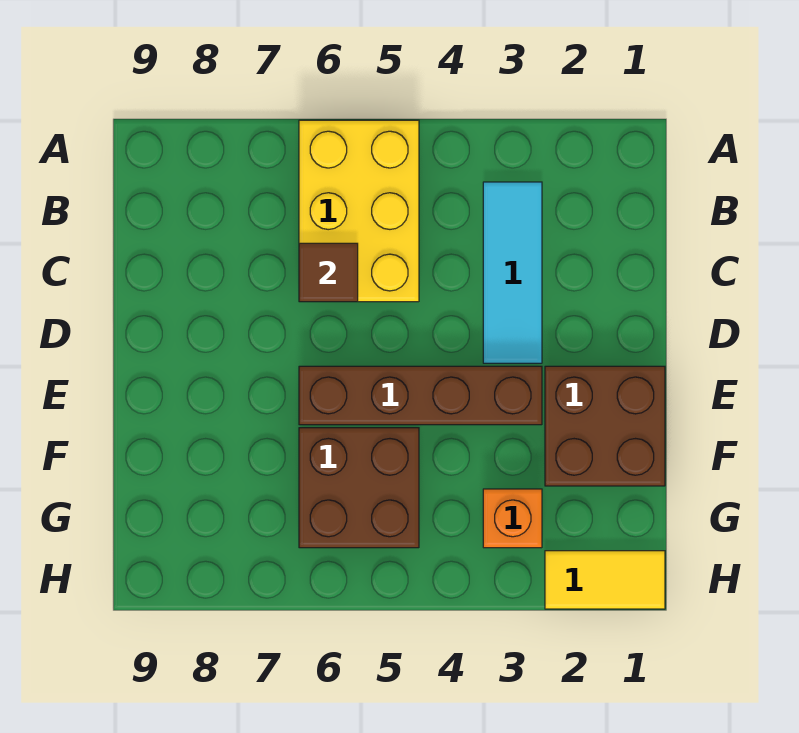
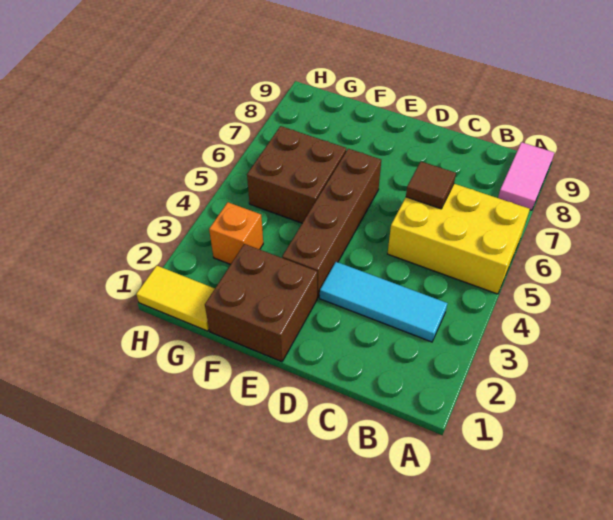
none -> pink tile A8:A9 level 1
yellow tile H1:H2 level 1 -> yellow tile G1:H1 level 1

